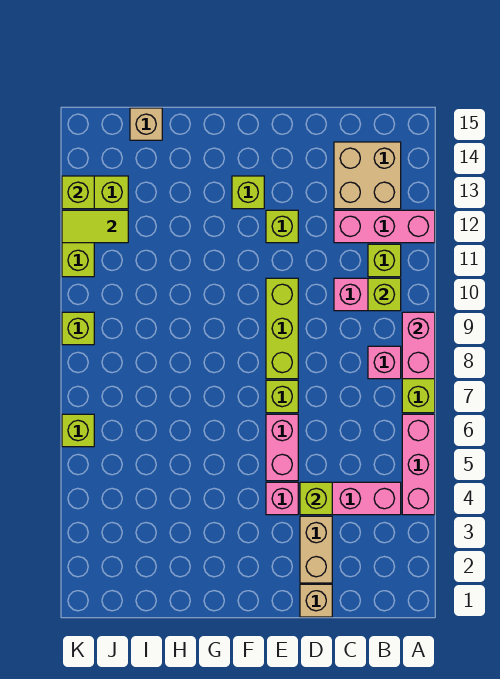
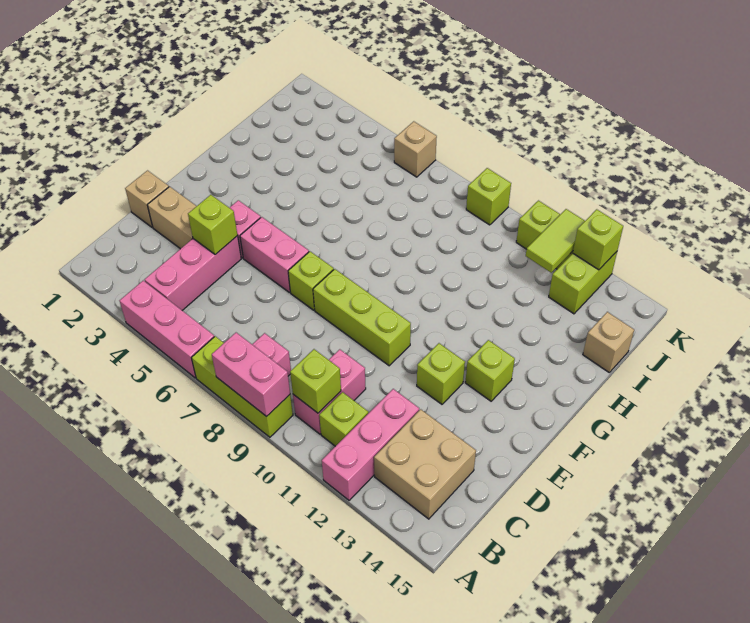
lime brick K6 level 1 -> tan brick K6 level 1

